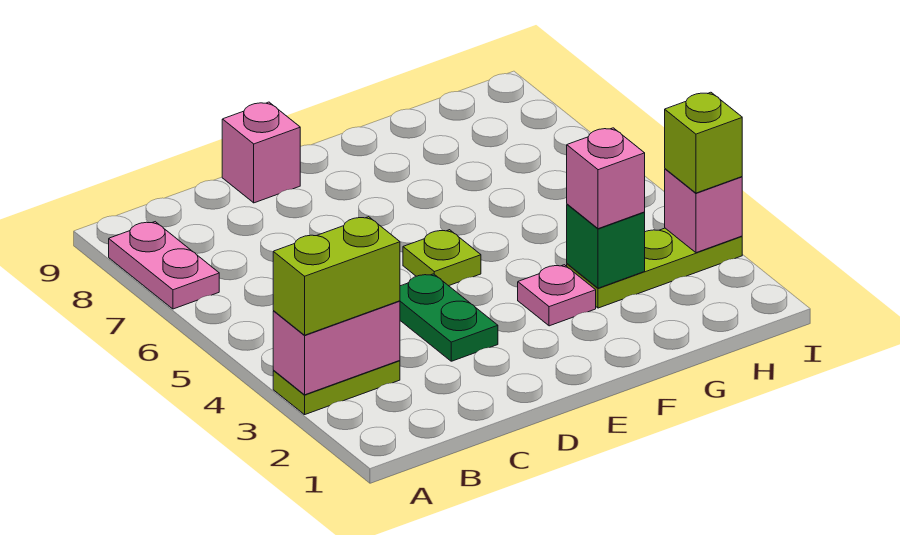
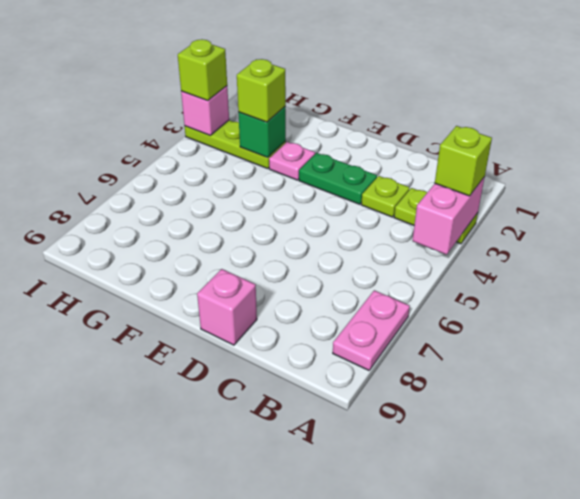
pink brick A3:B3 level 2 -> pink brick A3:A4 level 2
lime brick A3:B3 level 3 -> lime brick A3 level 3
green plate D3:D4 level 1 -> green plate D3:E3 level 1
lime plate E5 level 1 -> lime plate C3 level 1
pink brick G3 level 3 -> lime brick G3 level 3

